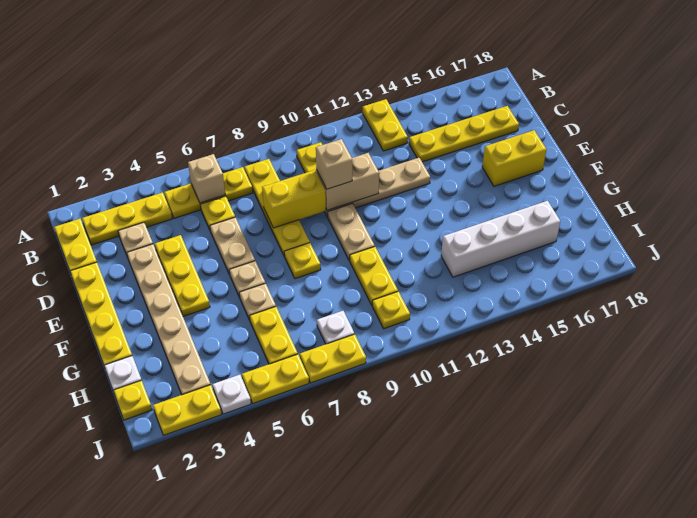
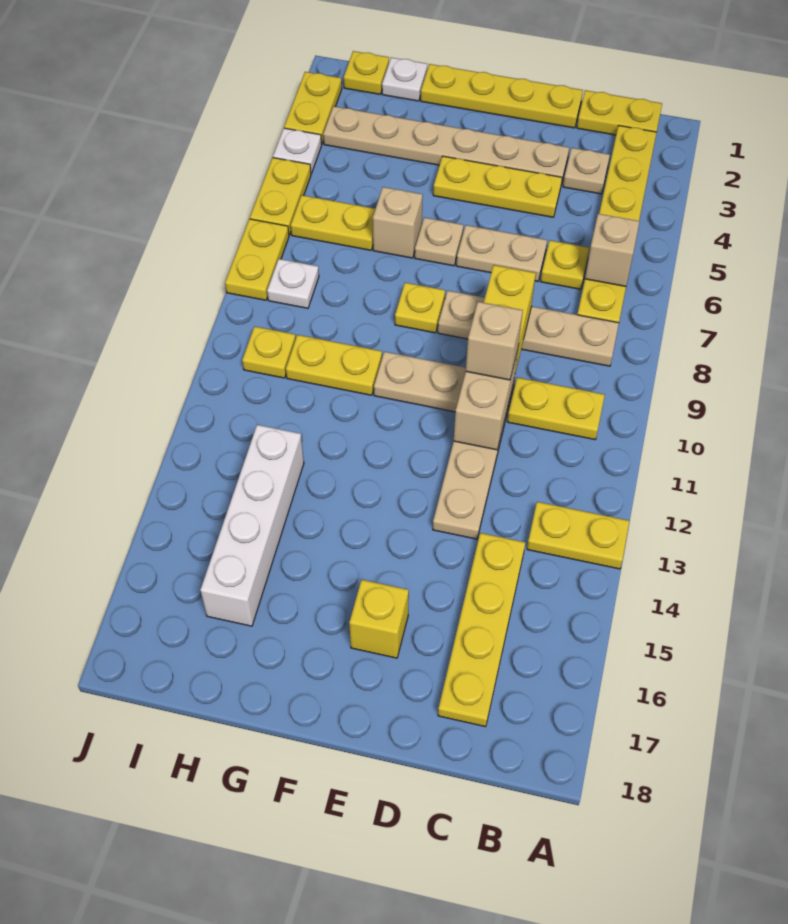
yellow plate B8:E8 level 1 -> tan plate B8:E8 level 1
yellow brick E16:E17 level 1 -> yellow brick E16 level 1
tan plate G6 level 1 -> tan brick G6 level 1

